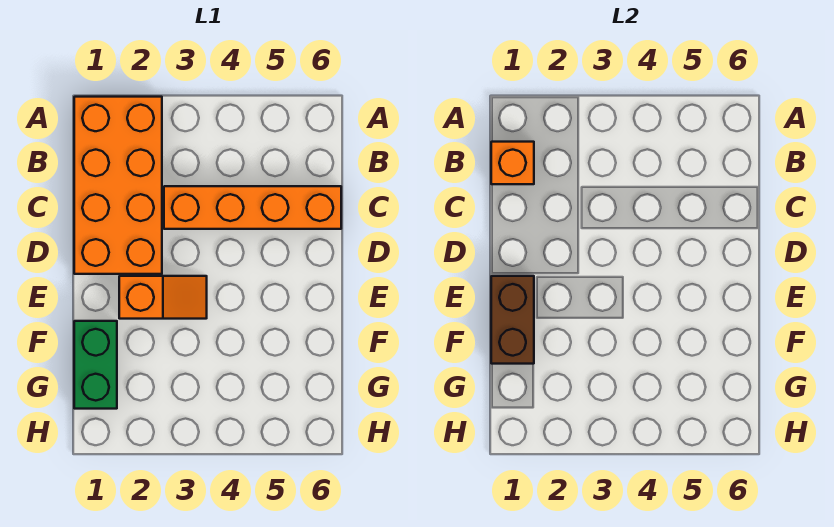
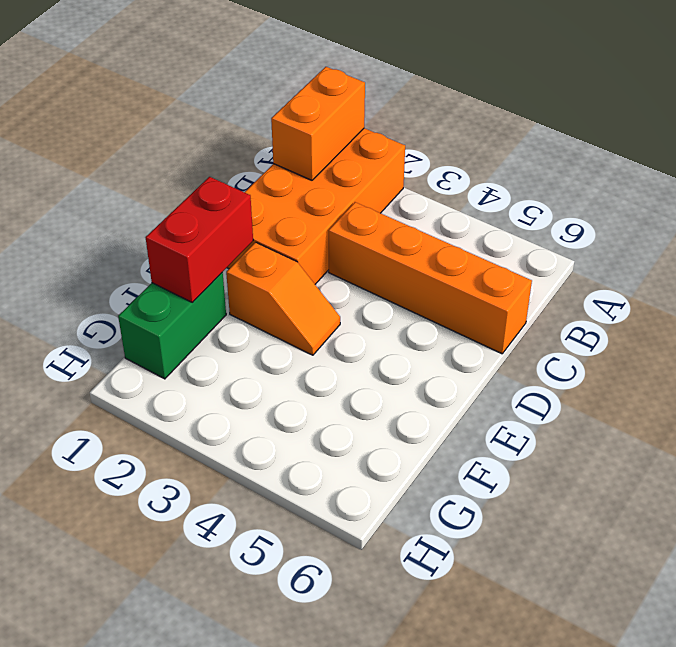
orange brick B1 level 2 -> orange brick A1:B1 level 2
brown brick E1:F1 level 2 -> red brick E1:F1 level 2

